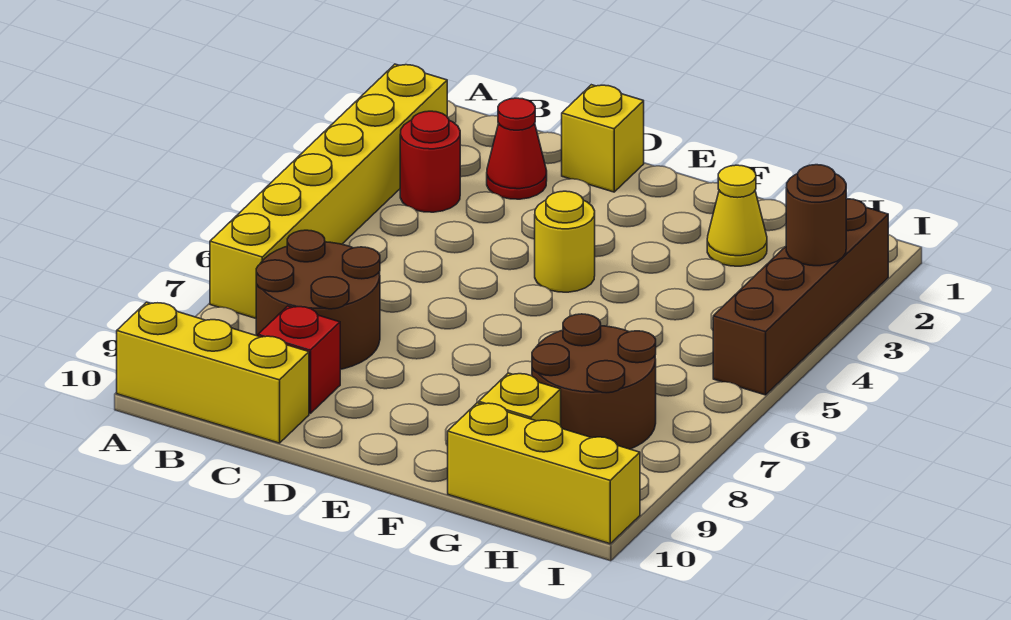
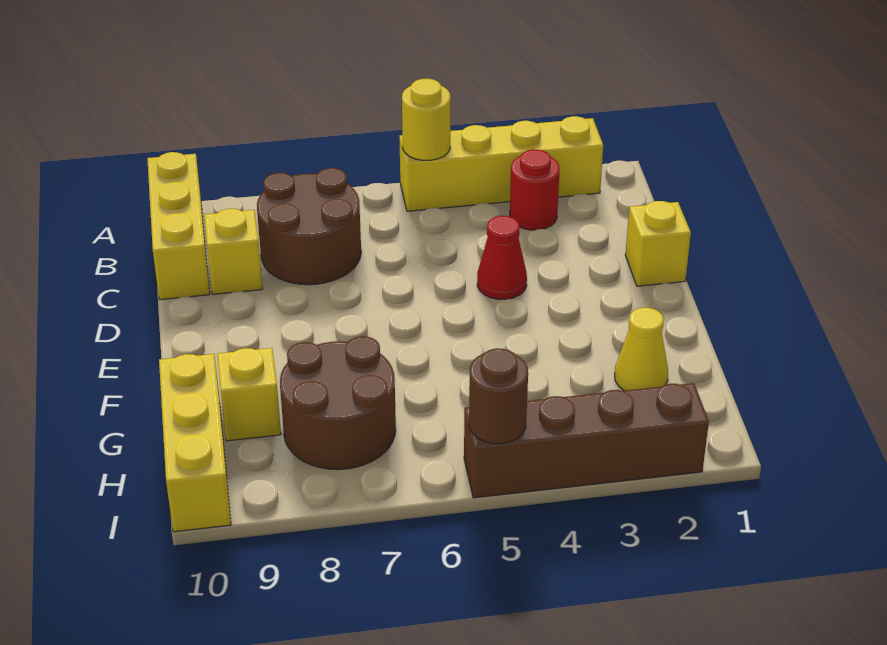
yellow brick A2:A7 level 1 -> yellow brick A2:A5 level 1
red cone C2 level 1 -> red cone D4 level 1
red brick C9 level 1 -> yellow brick C9 level 1
yellow round brick E4 level 1 -> yellow round brick A5 level 2
brown round brick I3 level 2 -> brown round brick I5 level 2

